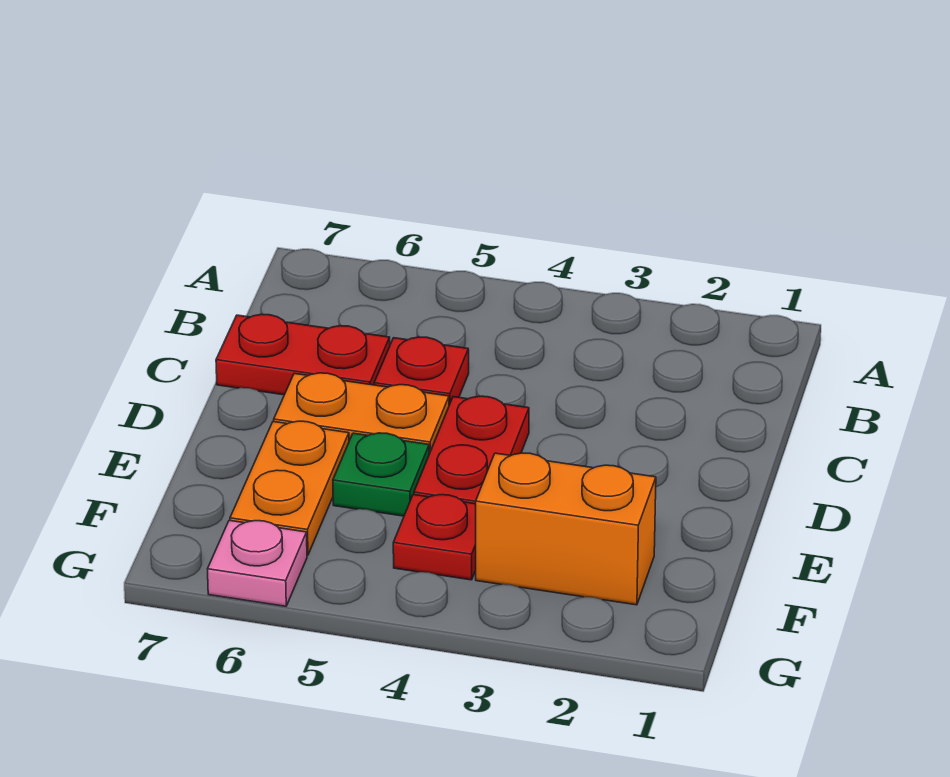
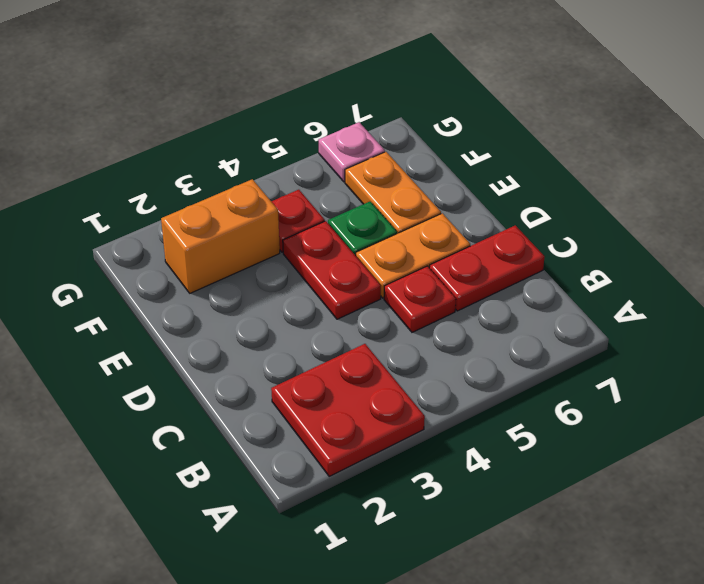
none -> red plate A2:B3 level 1

